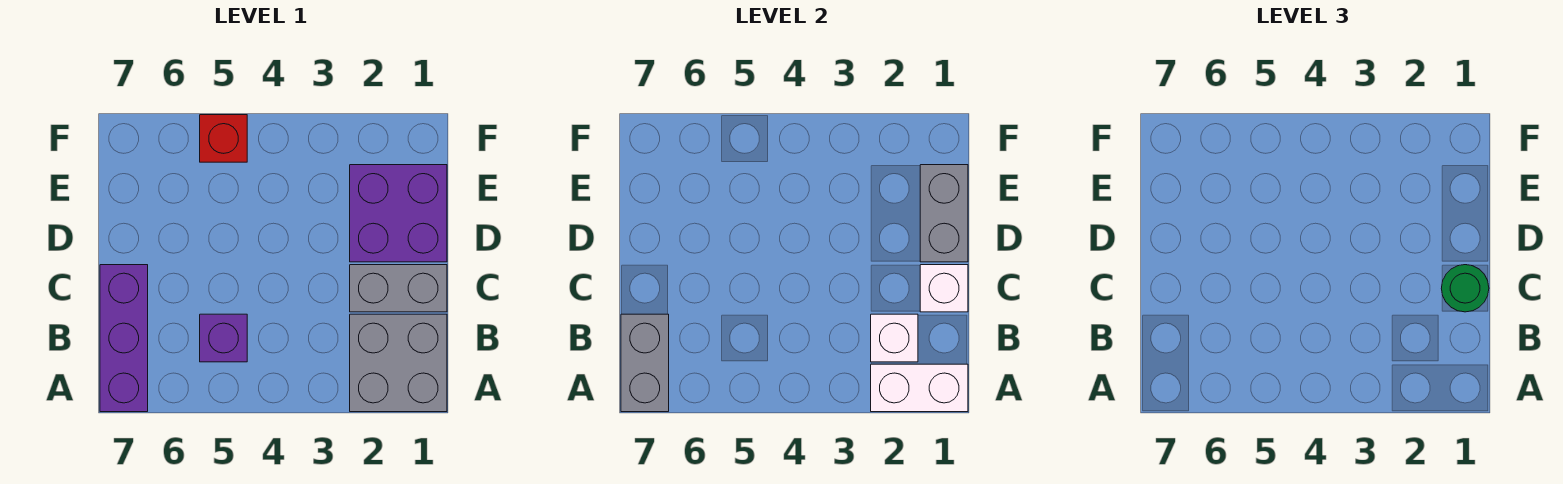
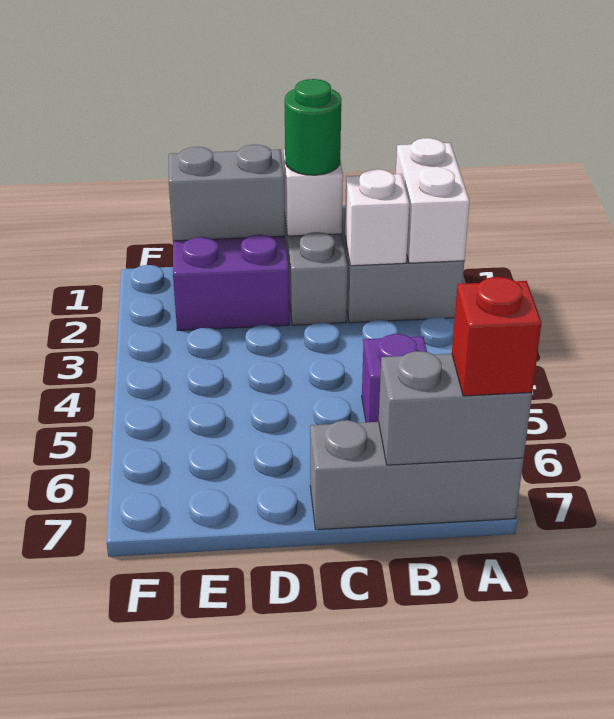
purple brick A7:C7 level 1 -> grey brick A7:C7 level 1
red brick F5 level 1 -> red brick A7 level 3

